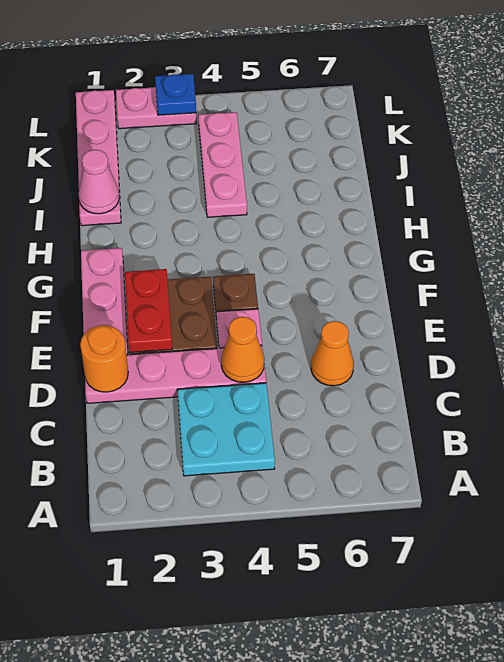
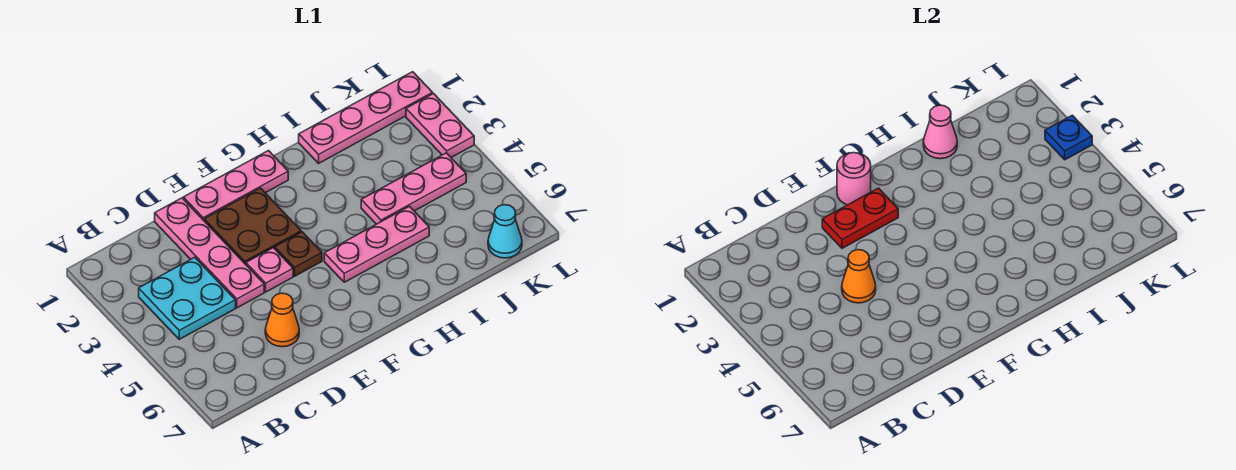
orange round brick D1 level 2 -> none
none -> pink round brick F1 level 2
none -> pink plate G5:I5 level 1
none -> cyan cone K7 level 1

